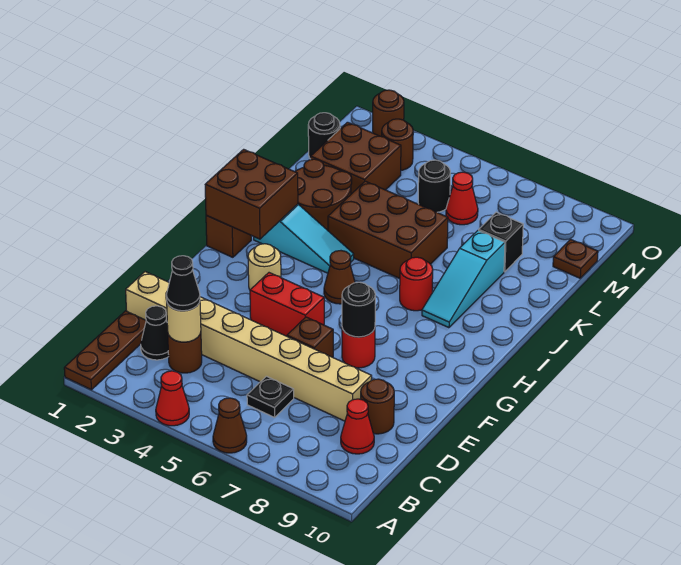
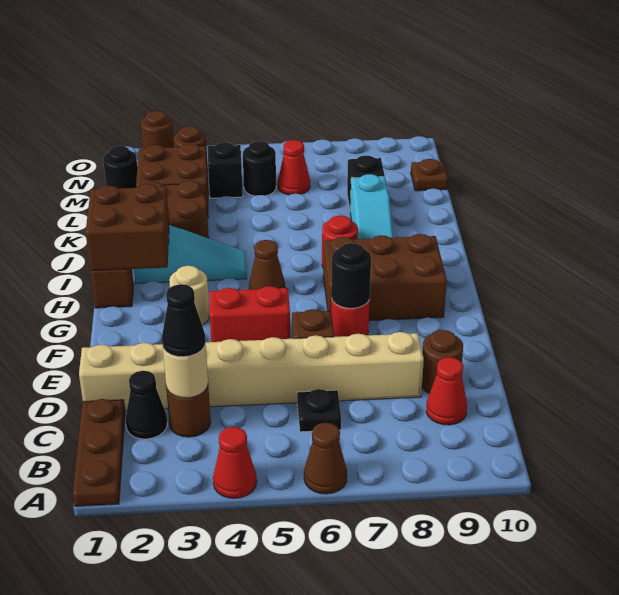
brown brick J4:K6 level 1 -> brown brick G7:H9 level 1
none -> black brick M4 level 1

